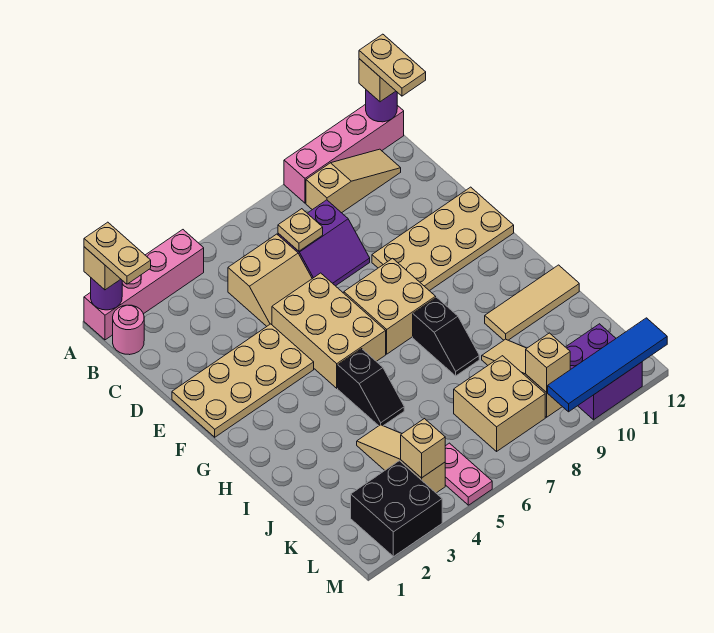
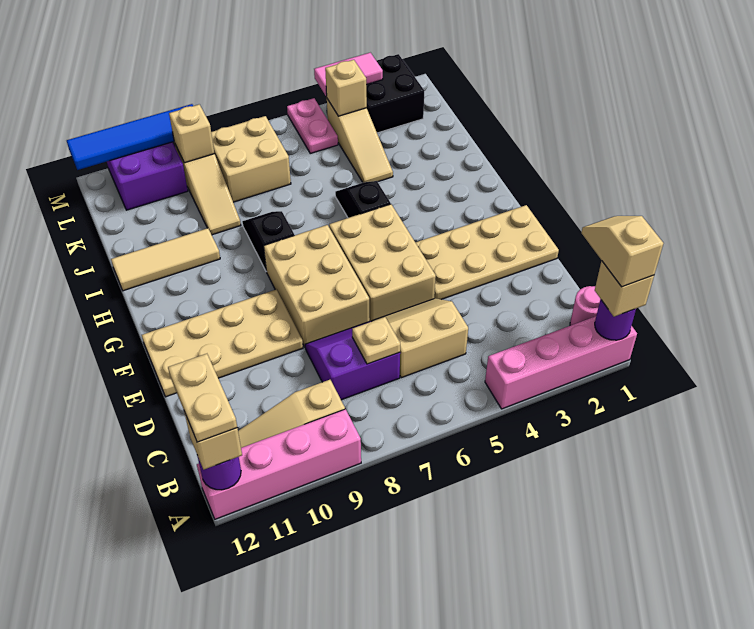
tan plate A1:B1 level 4 -> tan slope A1:B1 level 4 top A
tan brick F7:G8 level 1 -> tan brick E7:G8 level 1
none -> pink tile M3:M4 level 2

